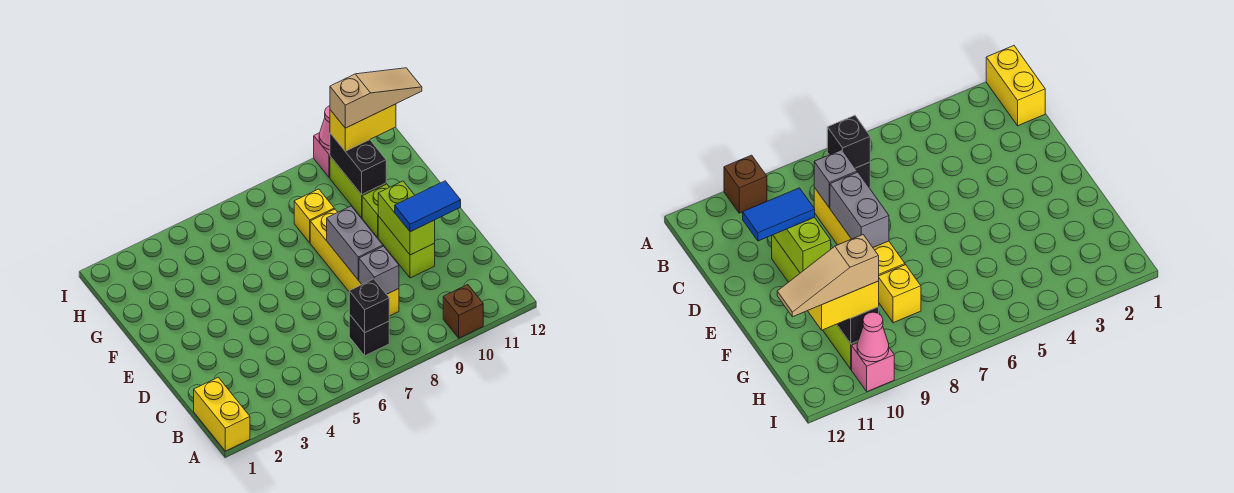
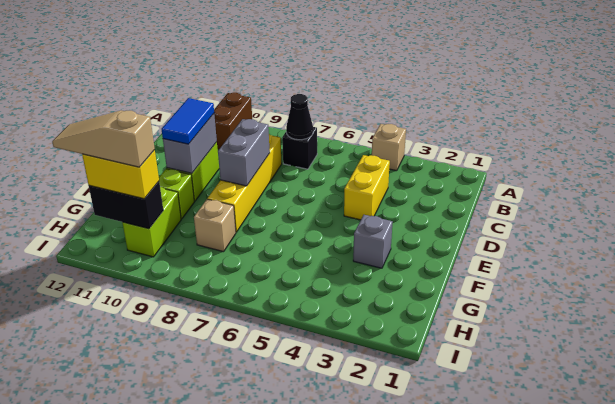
yellow brick A1:B1 level 1 -> yellow brick C4:D4 level 1
none -> tan brick A4 level 1
brown brick A10 level 1 -> brown brick A10:B10 level 1
black brick B7 level 2 -> black cone B7 level 2
grey brick C8 level 2 -> grey brick F3 level 1
lime brick D10:E10 level 2 -> grey brick D10:E10 level 2
blue tile D10:D11 level 3 -> blue tile D10:E10 level 3
yellow brick G8 level 1 -> tan brick G8 level 1
black brick G10:H10 level 2 -> black brick H10:H11 level 2
pink brick I10 level 1 -> none
pink cone I10 level 2 -> none

